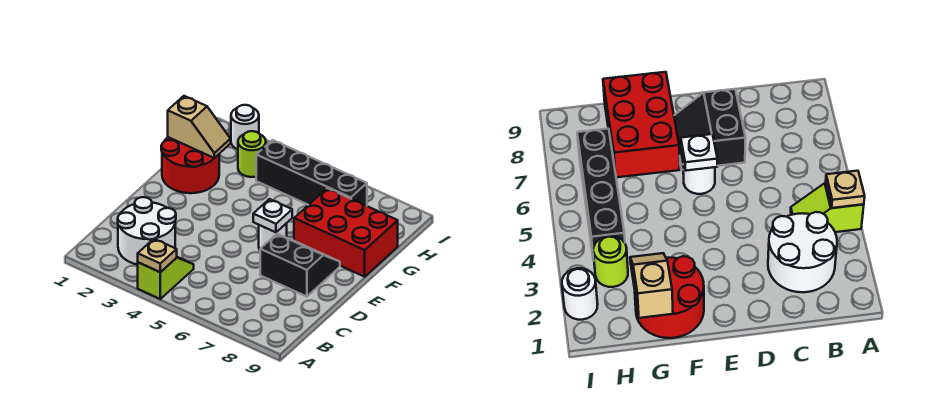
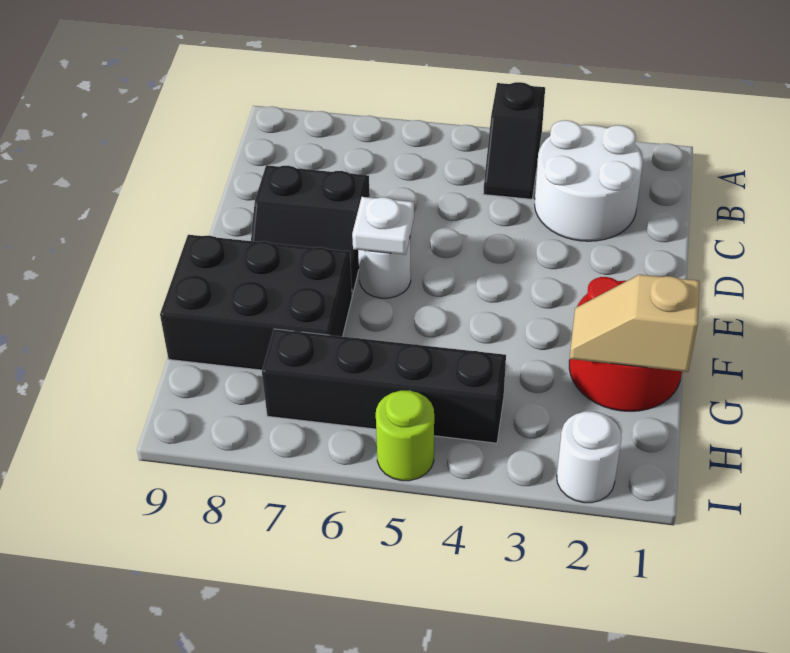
lime slope A4:B4 level 1 top A -> black slope A4:B4 level 1 top A
tan plate A4 level 2 -> none
red brick F7:G9 level 1 -> black brick F7:G9 level 1
lime round brick H3 level 1 -> lime round brick I5 level 1

